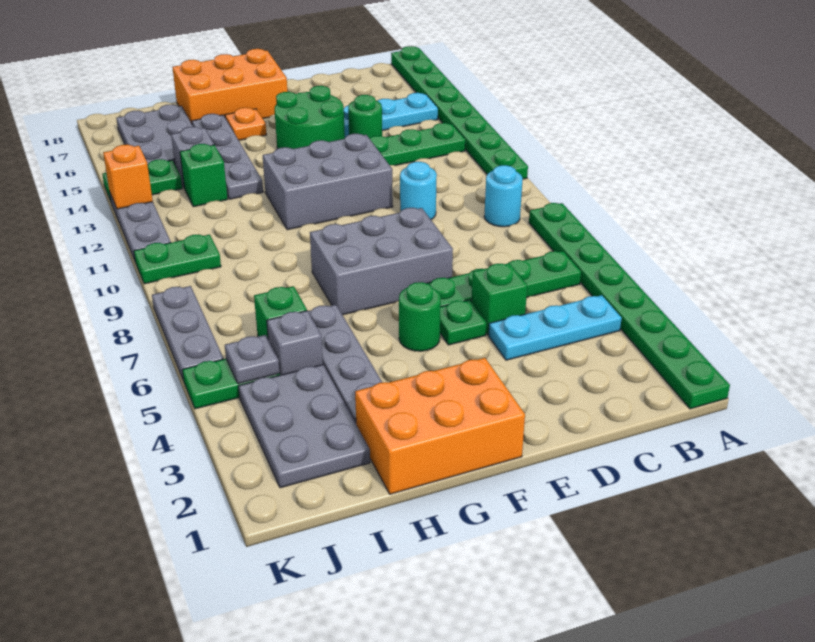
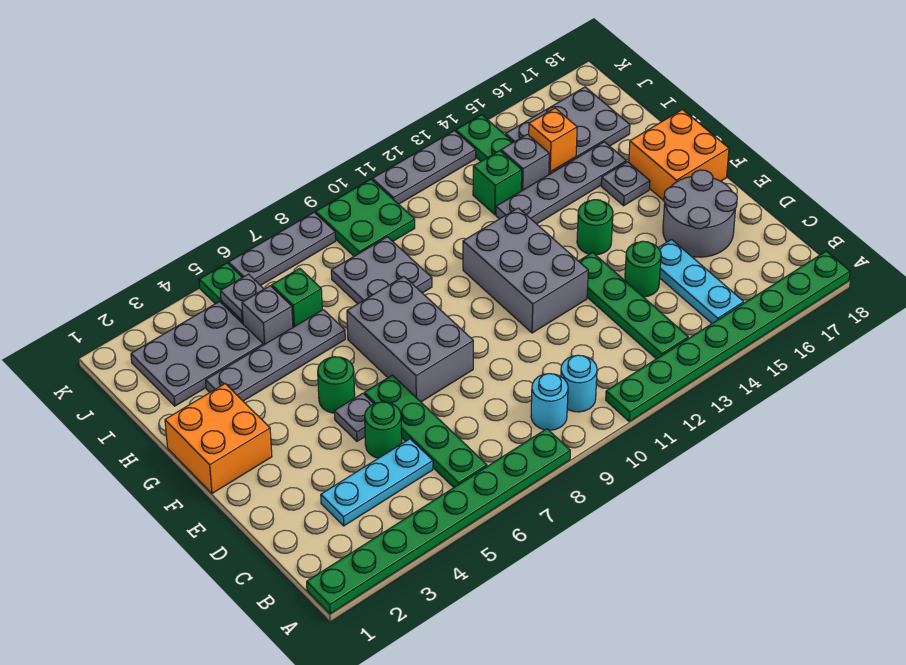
cyan plate B4:D4 level 1 -> cyan plate C3:C5 level 1
green brick D5 level 1 -> green round brick D5 level 1
cyan round brick D10 level 1 -> cyan round brick B10 level 1
none -> grey round brick D16:E17 level 1
green plate E5 level 1 -> grey plate E5 level 1
green round brick E14:F15 level 1 -> green round brick F14 level 1
orange brick F1:H2 level 1 -> orange brick F1:G2 level 1
orange brick F17:H18 level 1 -> orange brick F17:G18 level 1
orange plate G16 level 1 -> grey plate G16 level 1
none -> grey plate H8:I9 level 1
green plate J10:K10 level 1 -> green plate J9:K10 level 1
orange brick K13 level 2 -> orange brick I15 level 2

